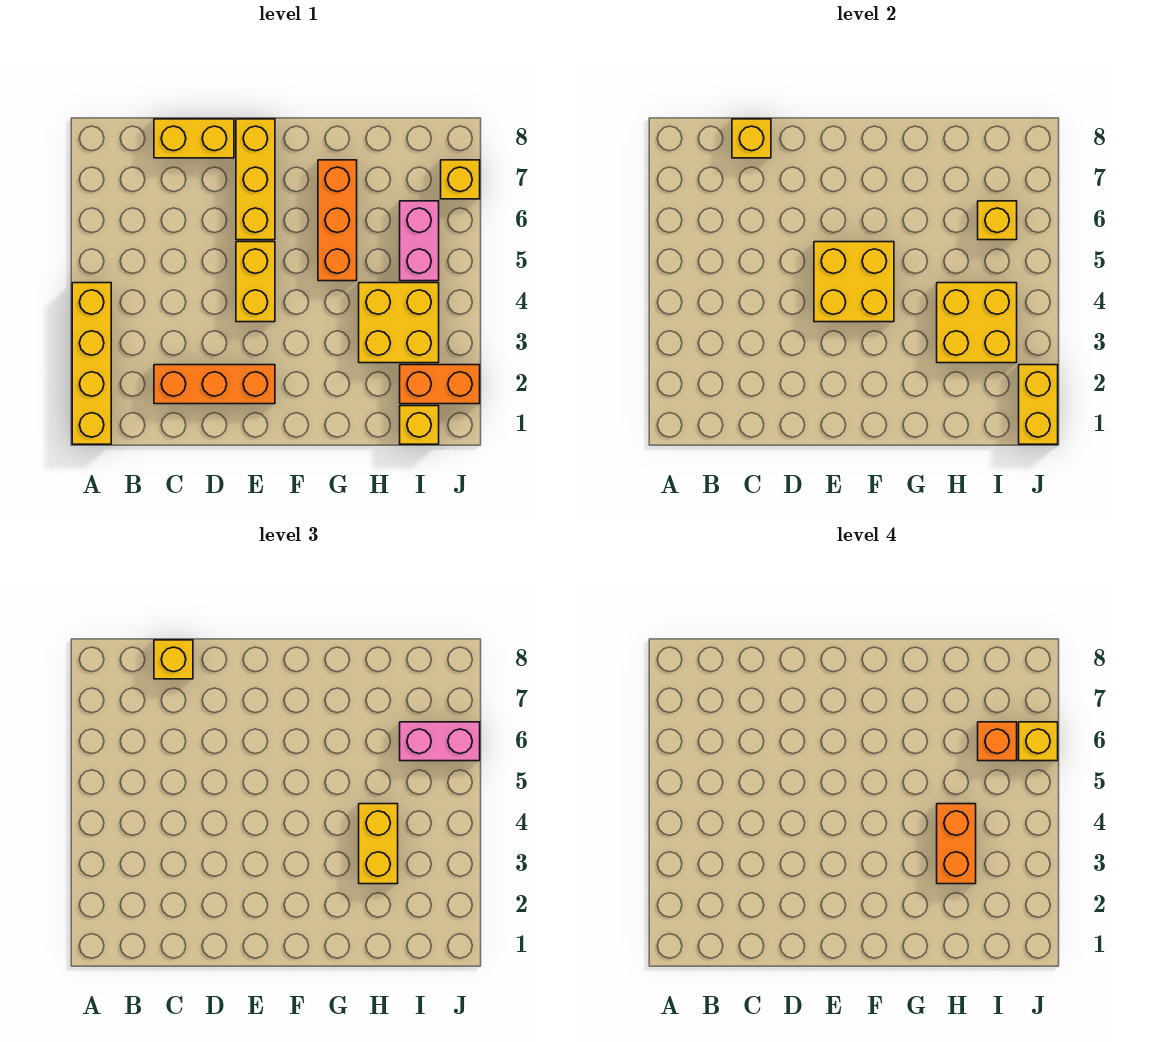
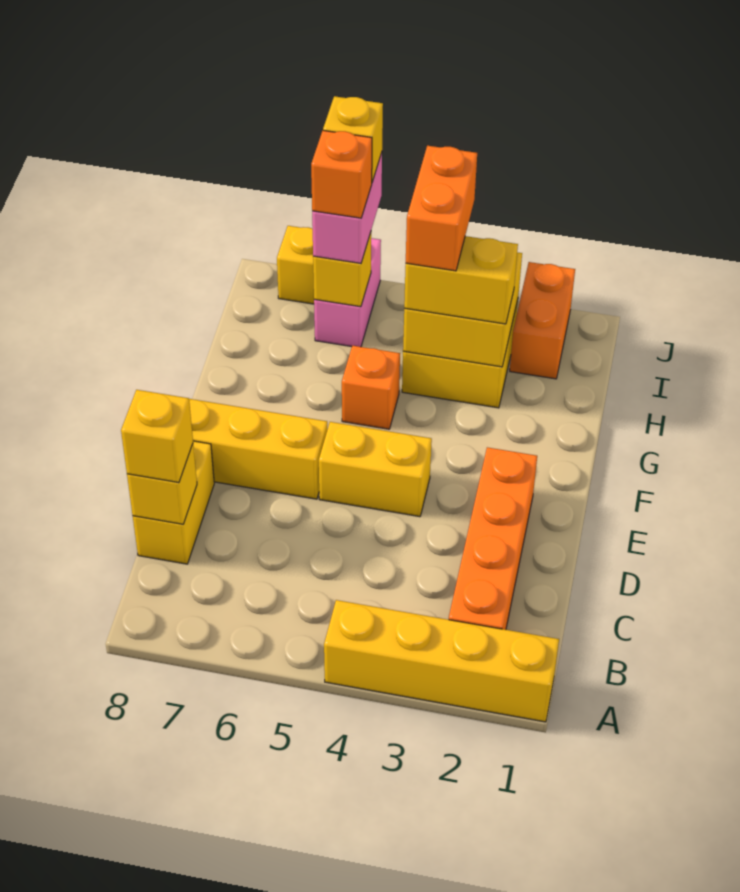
orange brick C2:E2 level 1 -> orange brick B2:E2 level 1
yellow brick E4:F5 level 2 -> none
orange brick G5:G7 level 1 -> orange brick G5 level 1
orange brick H3:H4 level 4 -> orange brick H4:I4 level 4
yellow brick I1 level 1 -> none
pink brick I5:I6 level 1 -> pink brick I6:J6 level 1
yellow brick J1:J2 level 2 -> none

